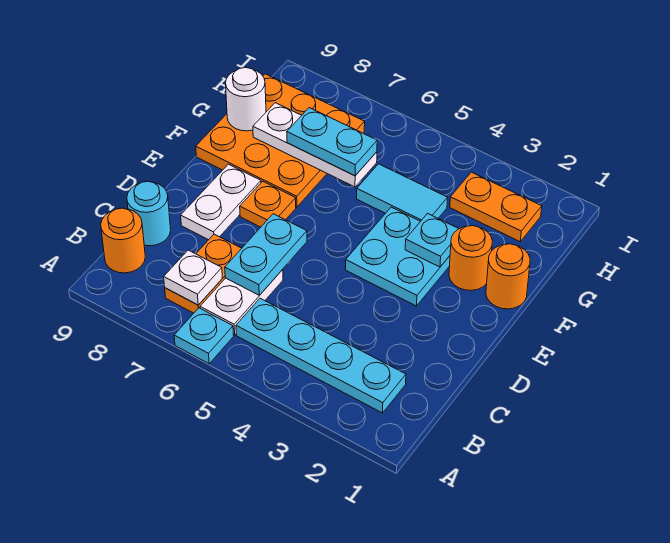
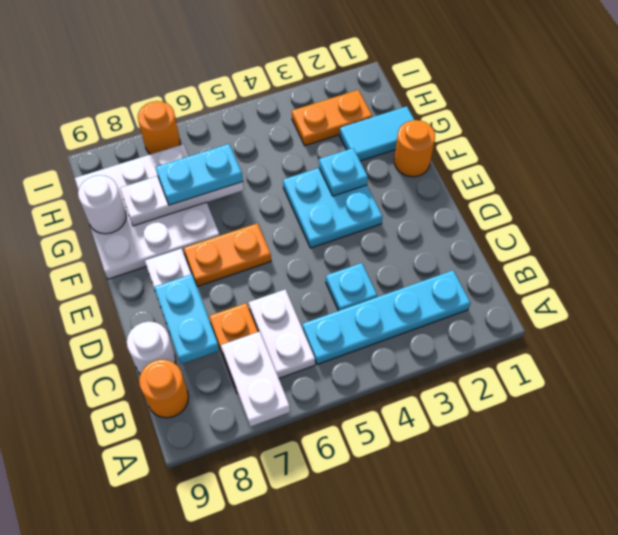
cyan plate A6 level 1 -> cyan plate C4 level 1
white plate B7 level 2 -> white plate A7:B7 level 2
cyan plate C6:D6 level 2 -> cyan plate C8:D8 level 2
cyan round brick C9 level 1 -> white round brick C9 level 1
orange plate E7 level 1 -> orange plate E6:E7 level 1
orange round brick F2 level 1 -> orange round brick I7 level 1
orange plate F7:H9 level 1 -> white plate F7:H9 level 1
cyan tile G4:G5 level 1 -> cyan tile G1:G2 level 1

